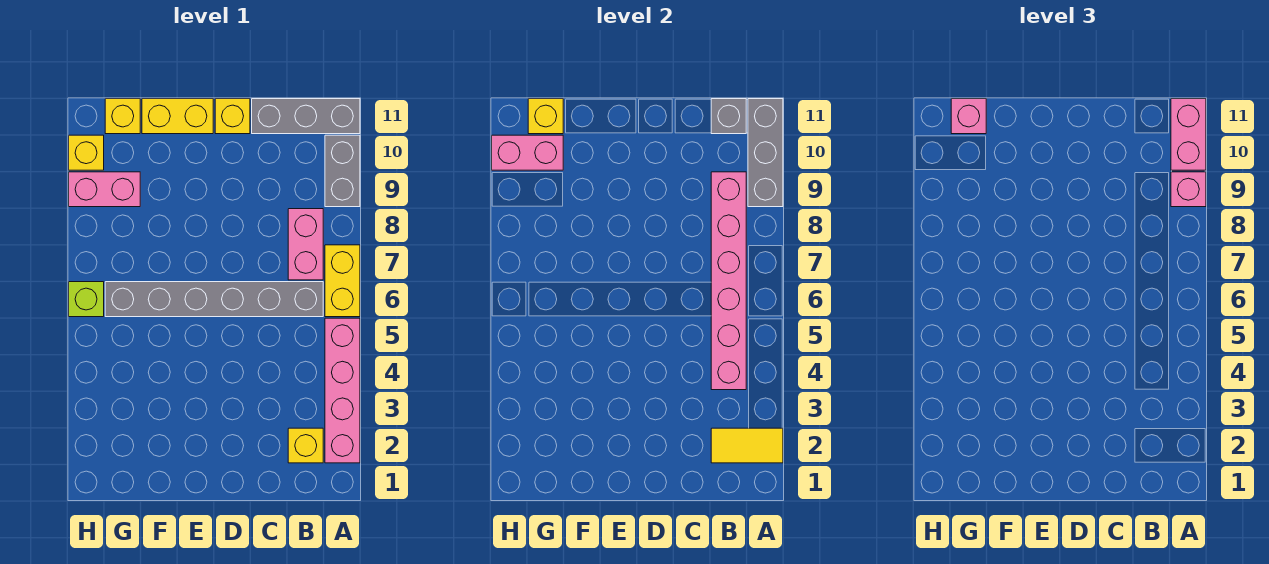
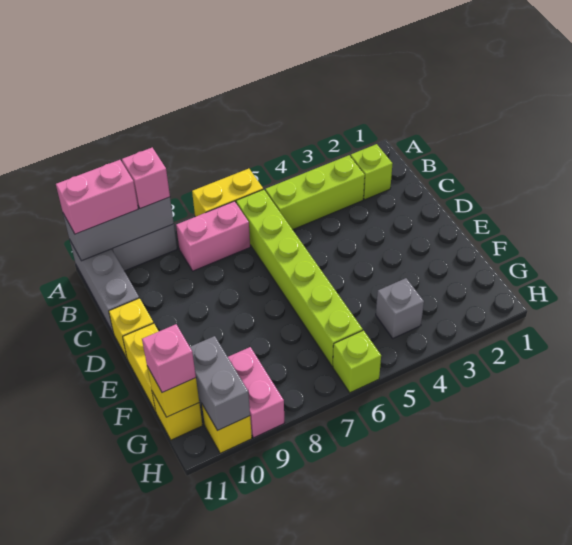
pink brick A2:A5 level 1 -> none
yellow tile A2:B2 level 2 -> none
yellow brick B2 level 1 -> lime brick B2 level 1
none -> lime brick B3:B5 level 1
pink brick B4:B9 level 2 -> none
grey brick B6:G6 level 1 -> lime brick B6:G6 level 1
grey brick B11 level 2 -> grey brick G4 level 1
pink brick G10:H10 level 2 -> grey brick G10:H10 level 2

